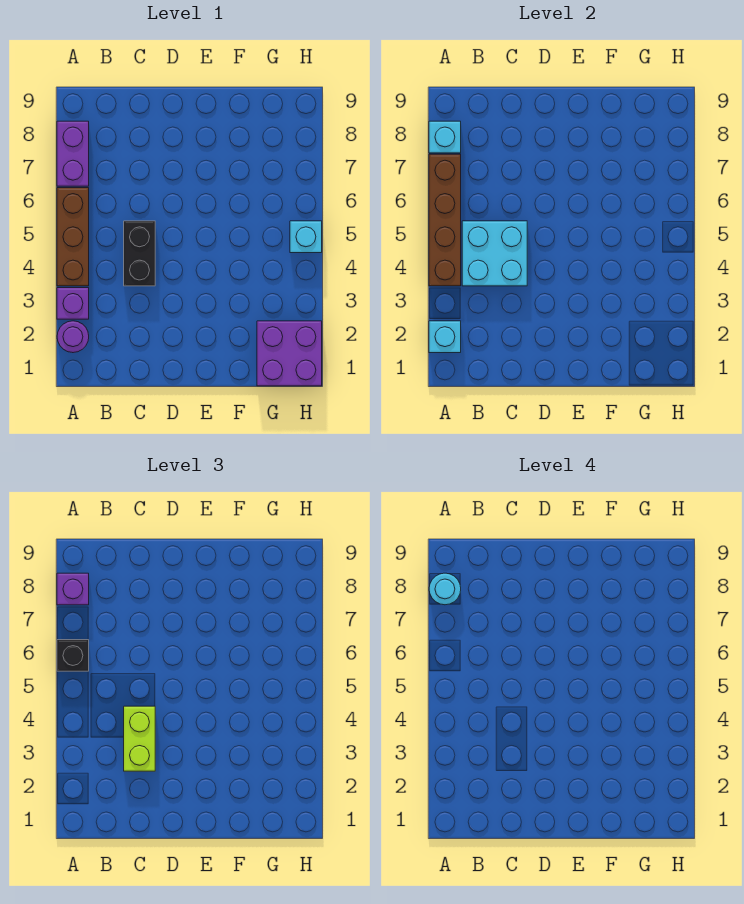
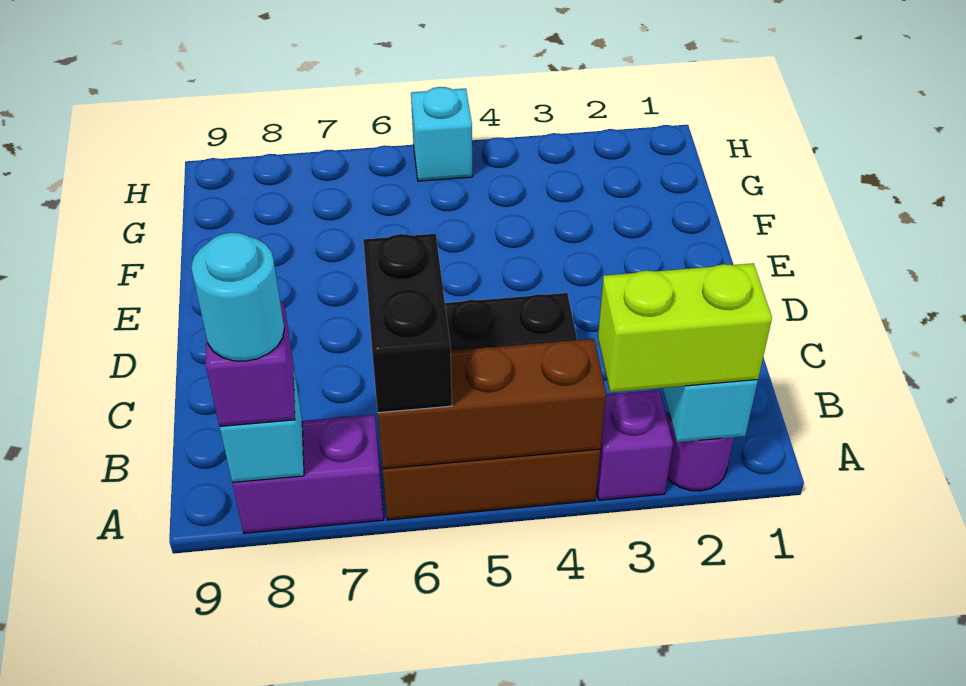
brown brick A4:A7 level 2 -> brown brick A4:A6 level 2
black brick A6 level 3 -> black brick A6:B6 level 3
cyan brick B4:C5 level 2 -> none
lime brick C3:C4 level 3 -> lime brick A2:A3 level 3
purple brick G1:H2 level 1 -> none

